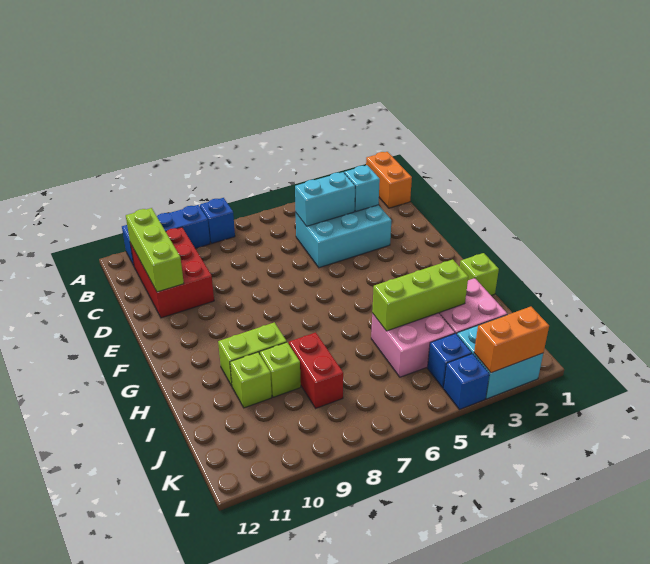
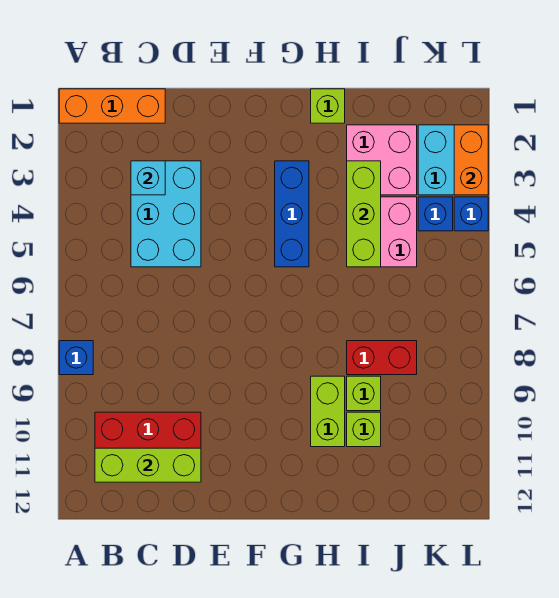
orange brick A1:B1 level 1 -> orange brick A1:C1 level 1
blue brick A9:A11 level 1 -> blue brick G3:G5 level 1
cyan brick C4:C5 level 2 -> none

